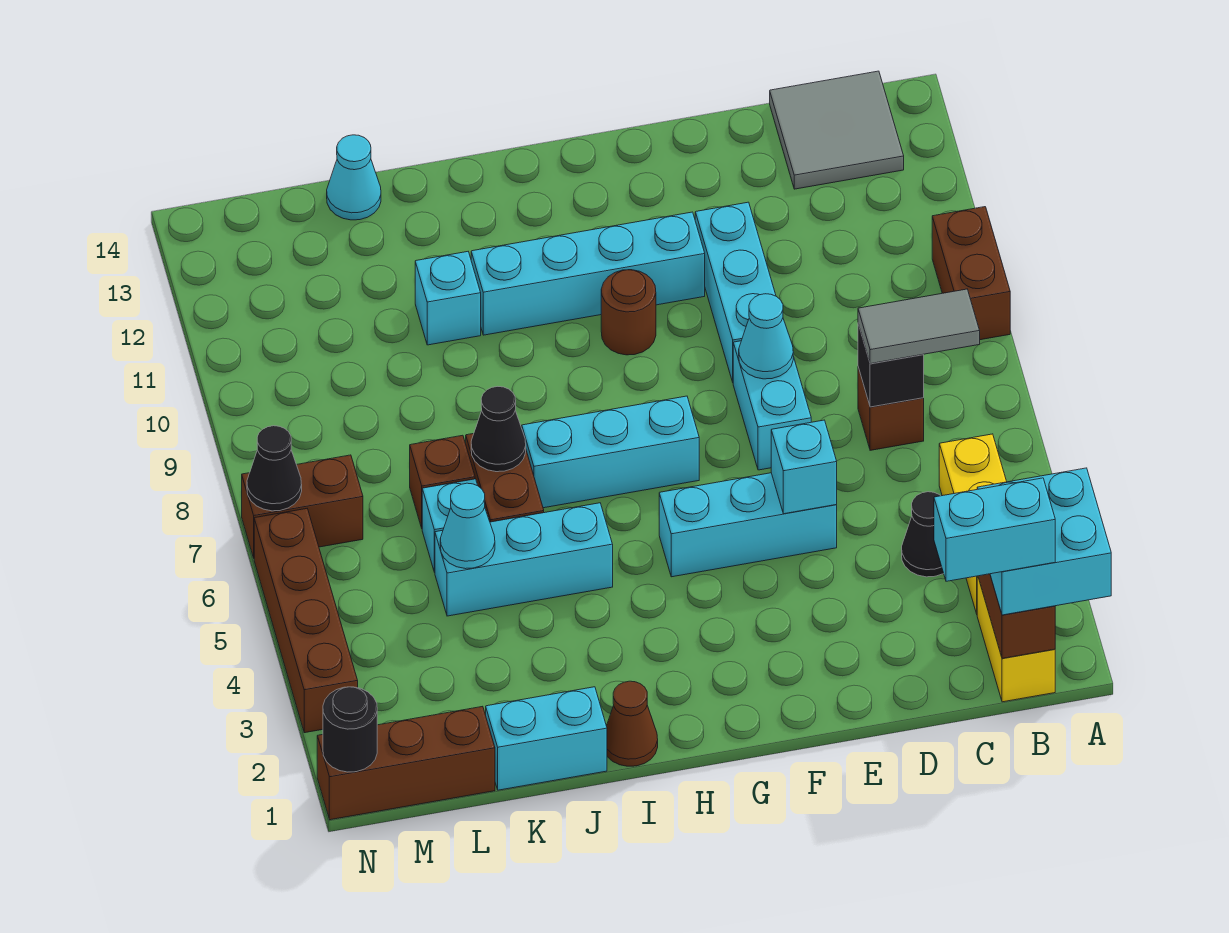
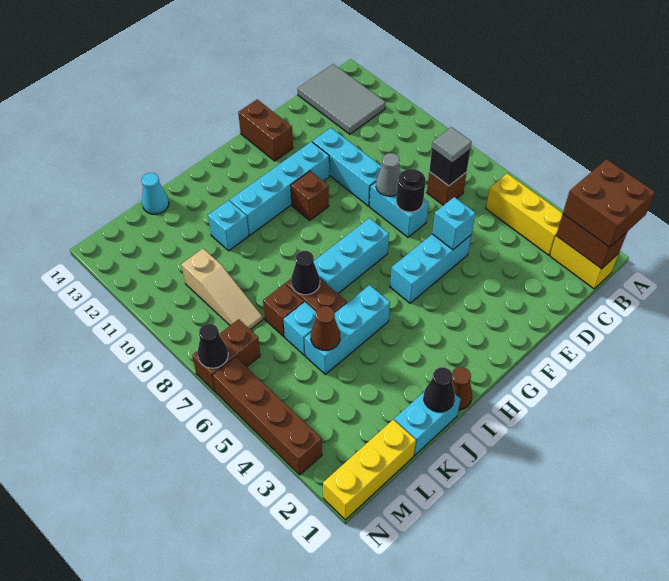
cyan brick A1:B2 level 3 -> brown brick A1:B2 level 3
brown brick A9:A10 level 1 -> brown brick F13:F14 level 1
cyan brick B1:C1 level 4 -> none
grey tile B7:C7 level 3 -> grey tile C7 level 3
grey tile B13:C14 level 1 -> grey tile B12:C14 level 1
black cone C4 level 1 -> black cone J1 level 2
cyan cone E8 level 2 -> grey cone E8 level 2
brown round brick G10 level 1 -> brown brick G10 level 1
cyan cone K5 level 2 -> brown cone K5 level 2
brown brick L1:N1 level 1 -> yellow brick L1:N1 level 1
none -> tan slope L8:L10 level 1 top 10
black round brick N1 level 2 -> black round brick E7 level 2

